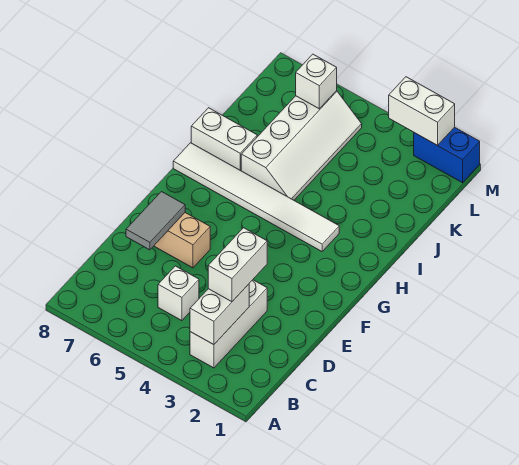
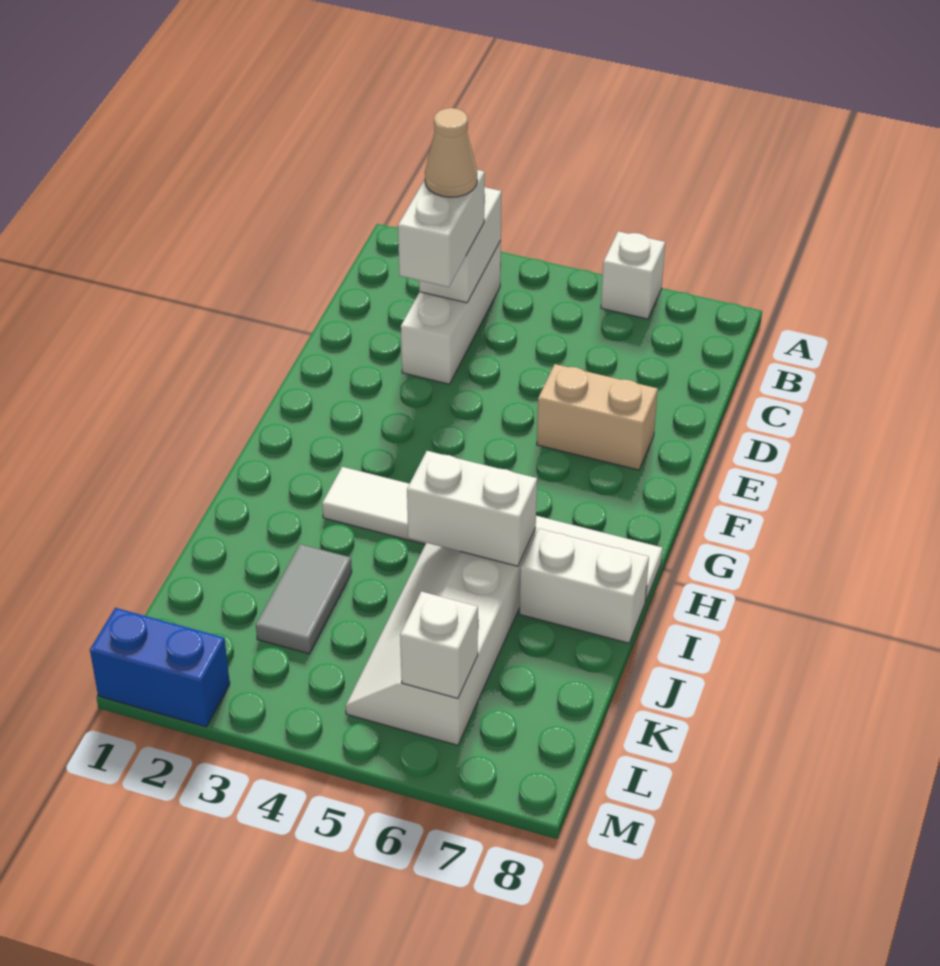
none -> tan cone C3 level 4
white brick C5 level 1 -> white brick A6 level 1
grey tile D7:E7 level 2 -> grey tile J3:K3 level 1
white brick M2:M3 level 2 -> white brick I5:I6 level 2

